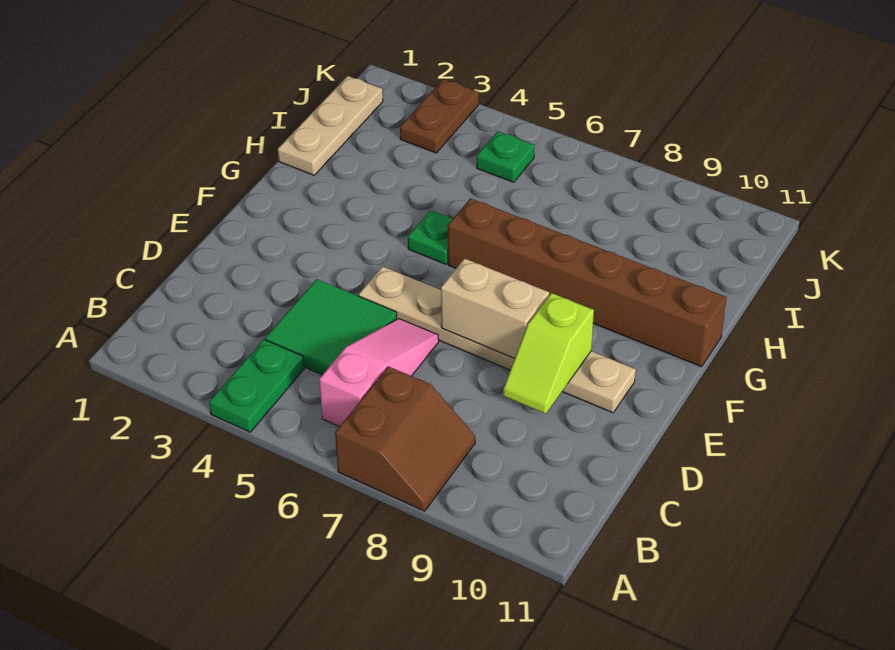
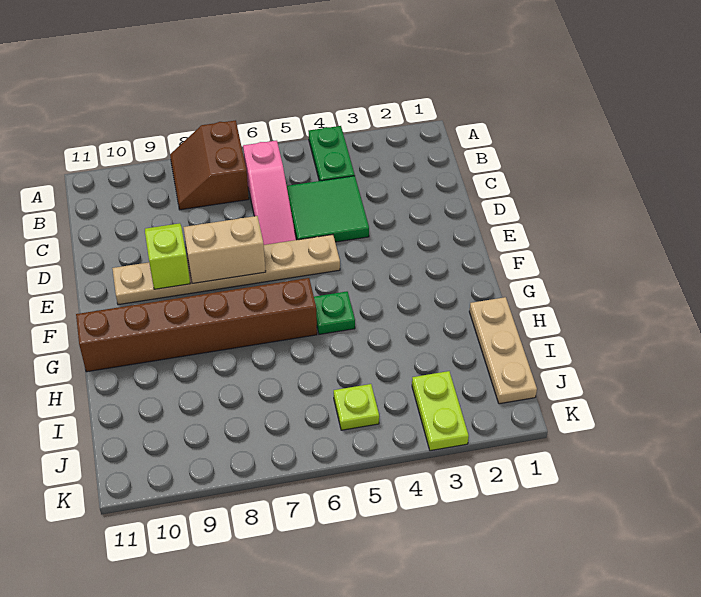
brown plate J3:K3 level 1 -> lime plate J3:K3 level 1
green plate J5 level 1 -> lime plate J5 level 1

